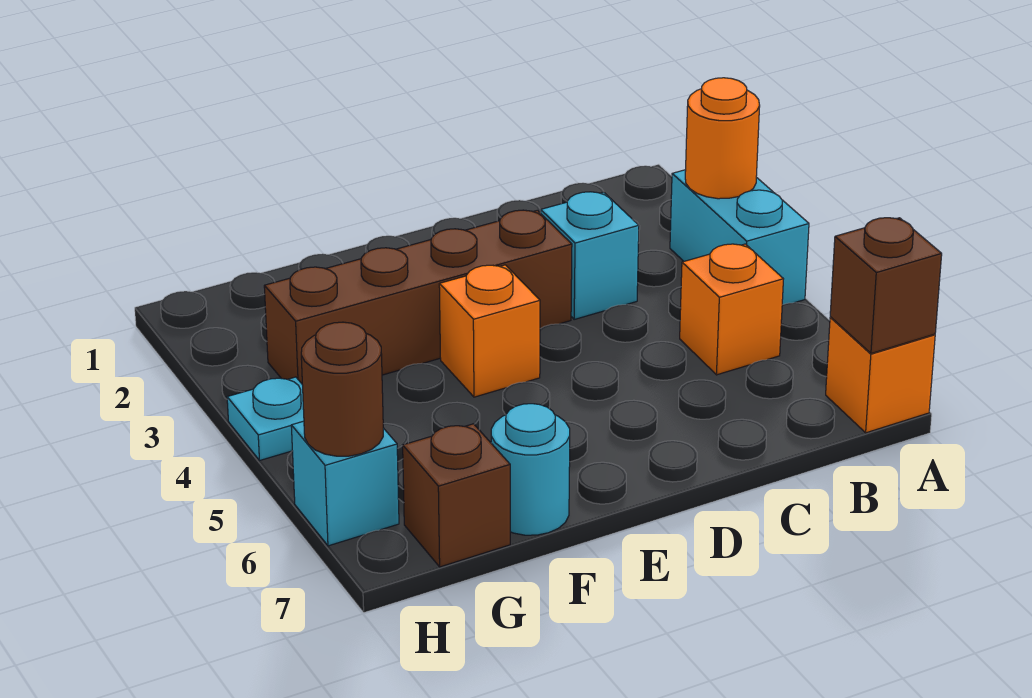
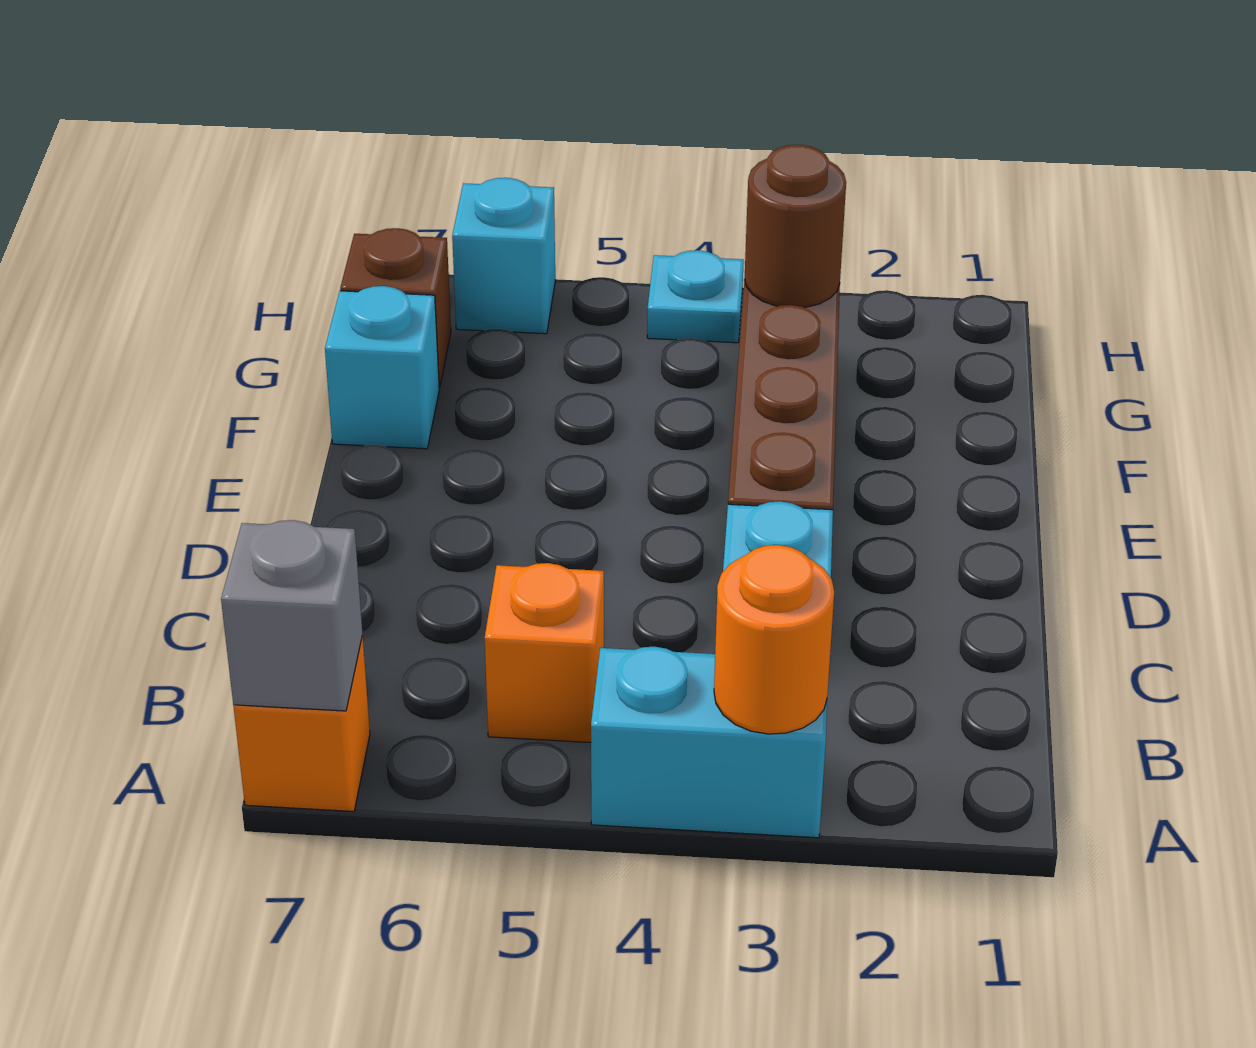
brown brick A7 level 2 -> grey brick A7 level 2
orange brick E4 level 1 -> none
cyan round brick F7 level 1 -> cyan brick F7 level 1
brown round brick H6 level 2 -> brown round brick G3 level 2

